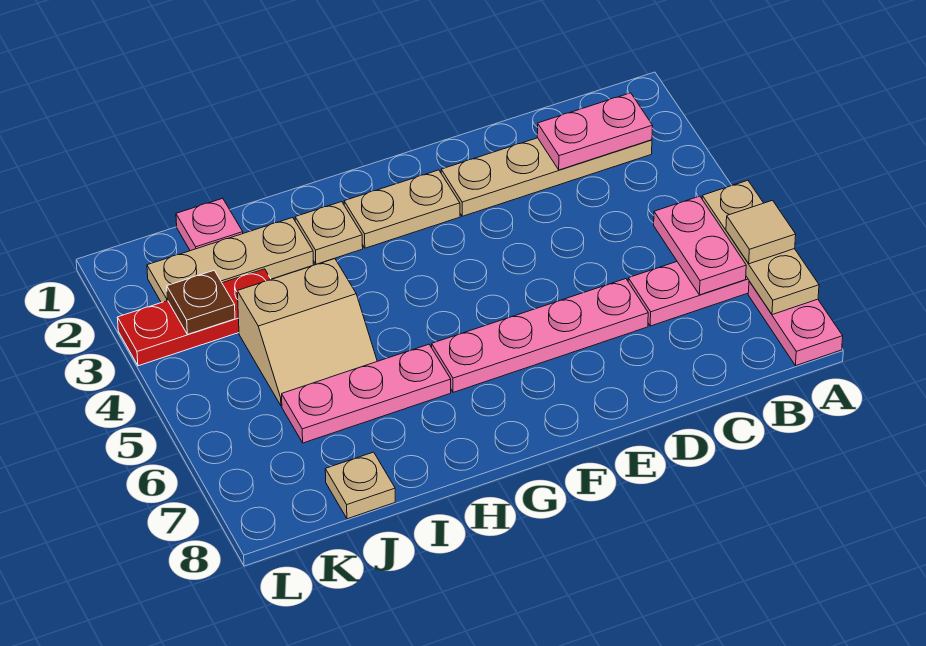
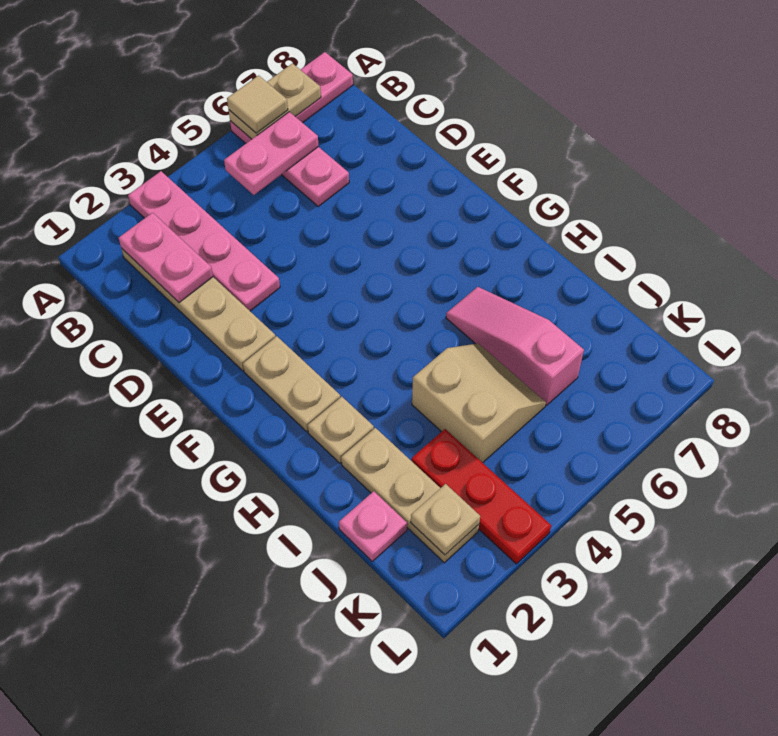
tan plate A5:A7 level 2 -> tan plate A6:A7 level 2
pink plate D6:G6 level 1 -> pink plate A3:D3 level 1
pink plate H6:J6 level 1 -> pink slope H6:J6 level 1 top J
tan plate J8 level 1 -> tan plate K2 level 2
brown plate K3 level 2 -> none

